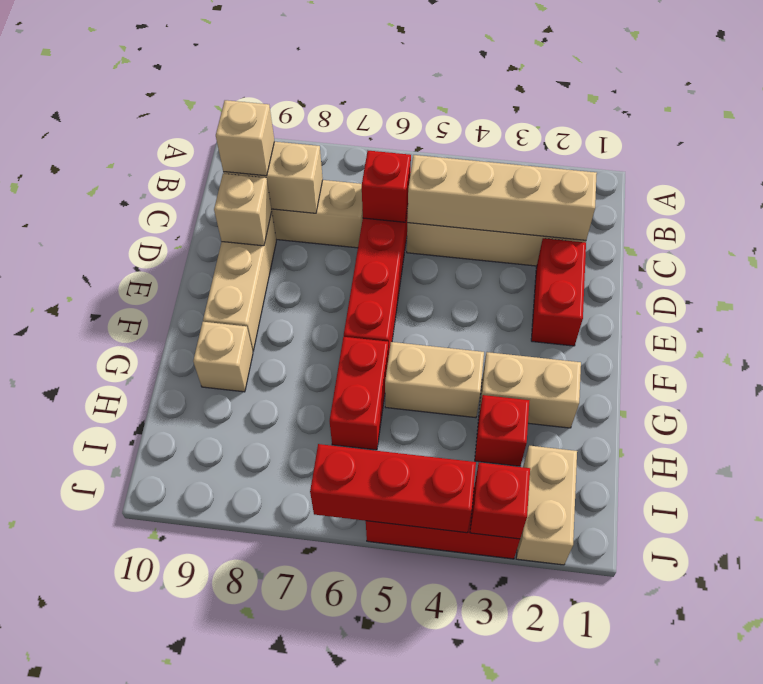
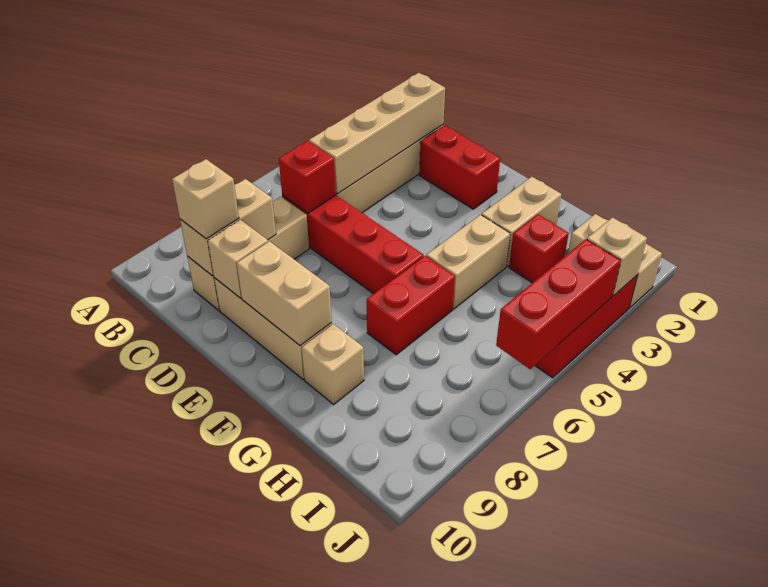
none -> tan brick E9:F9 level 2
red brick G6:H6 level 1 -> red brick G6:G7 level 1
red brick J3 level 2 -> tan brick J3 level 2

